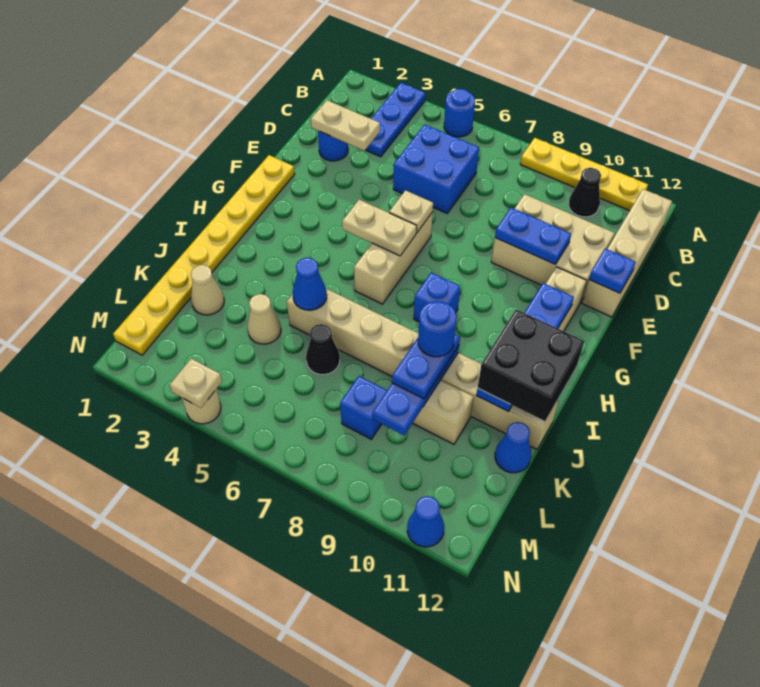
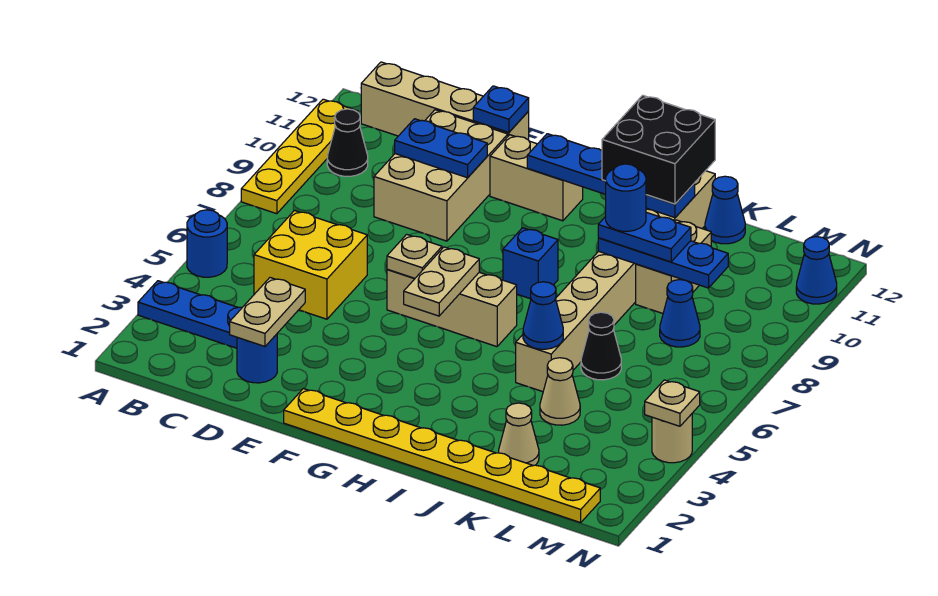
blue brick C5:D6 level 1 -> yellow brick C5:D6 level 1
blue plate E9:E10 level 2 -> blue plate D10:E10 level 2
blue brick L8 level 1 -> blue cone L8 level 1

